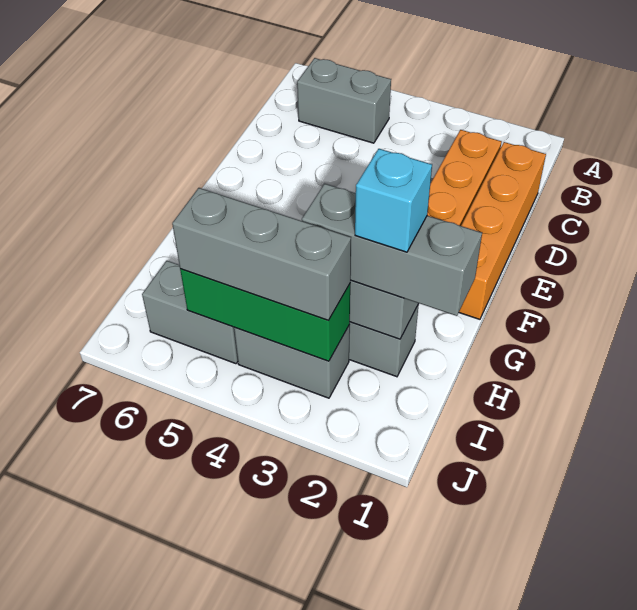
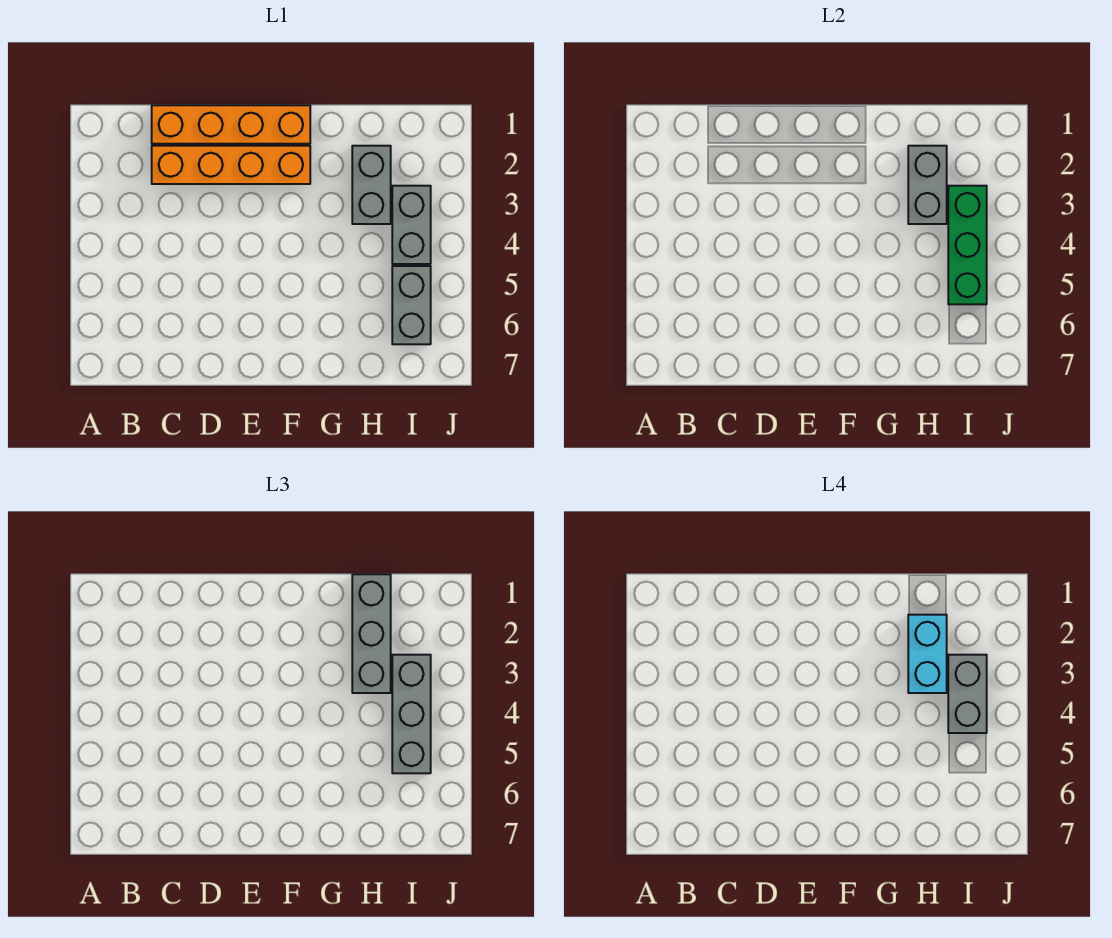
grey brick B5:B6 level 1 -> grey brick I3:I4 level 4
cyan brick H2 level 4 -> cyan brick H2:H3 level 4

